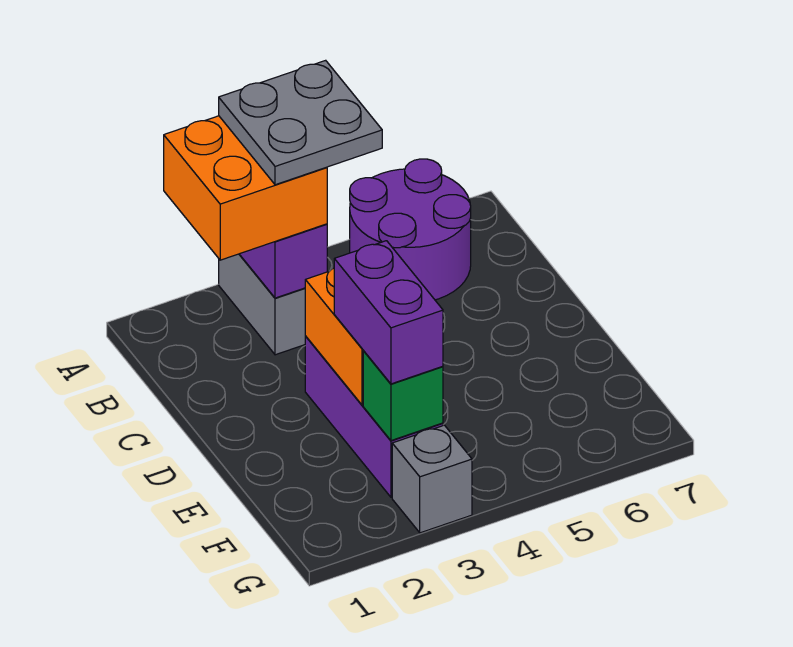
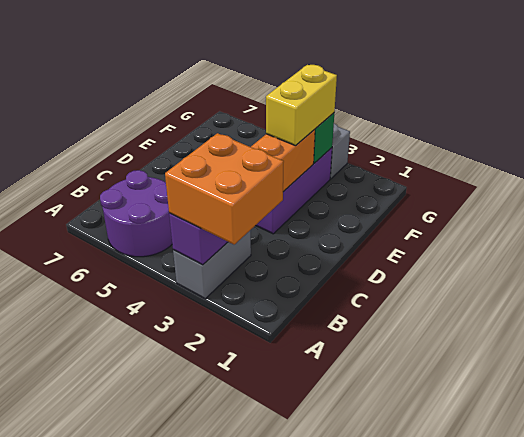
grey plate A3:B4 level 4 -> none
purple brick E3:F3 level 3 -> yellow brick E3:F3 level 3

